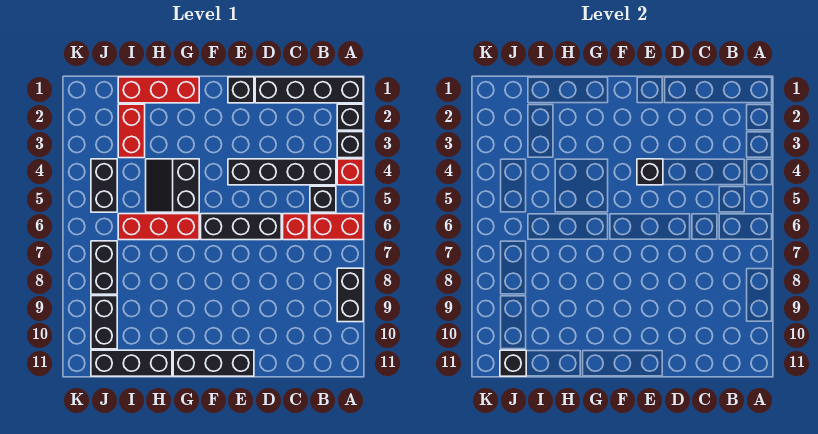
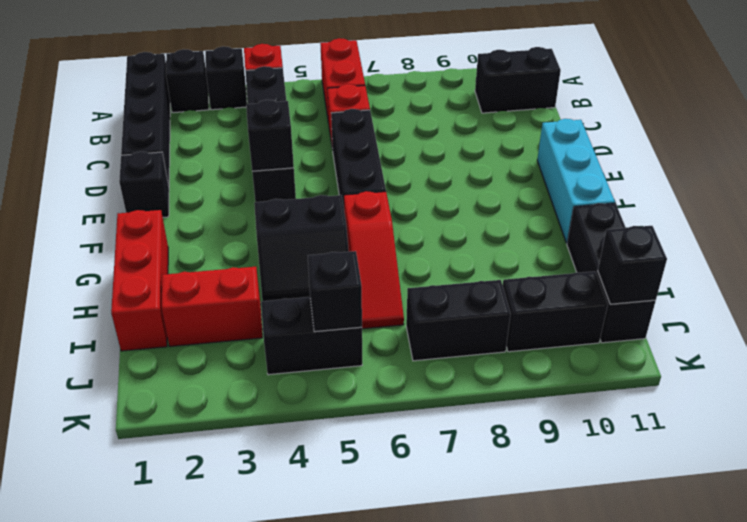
black brick A8:A9 level 1 -> black brick B10:B11 level 1
black brick B5 level 1 -> black brick J5 level 2
black brick E11:G11 level 1 -> cyan brick E11:G11 level 1
red brick G6:I6 level 1 -> red slope G6:I6 level 1 top G

